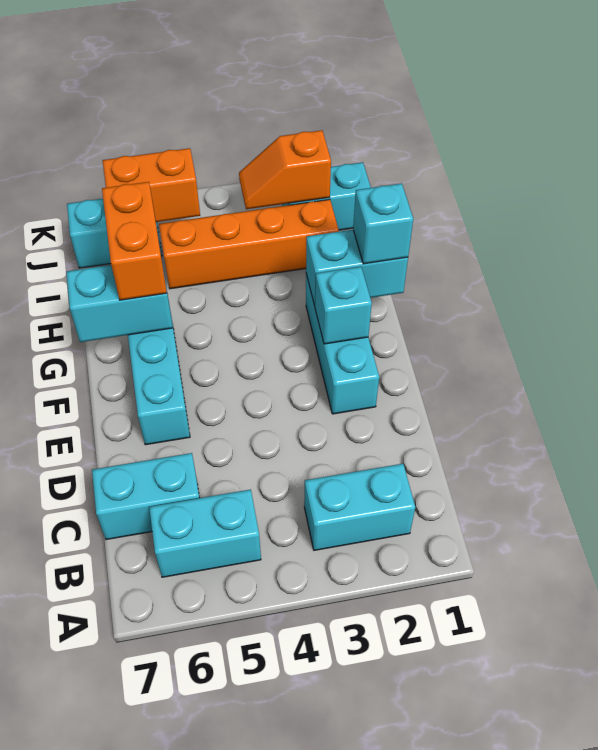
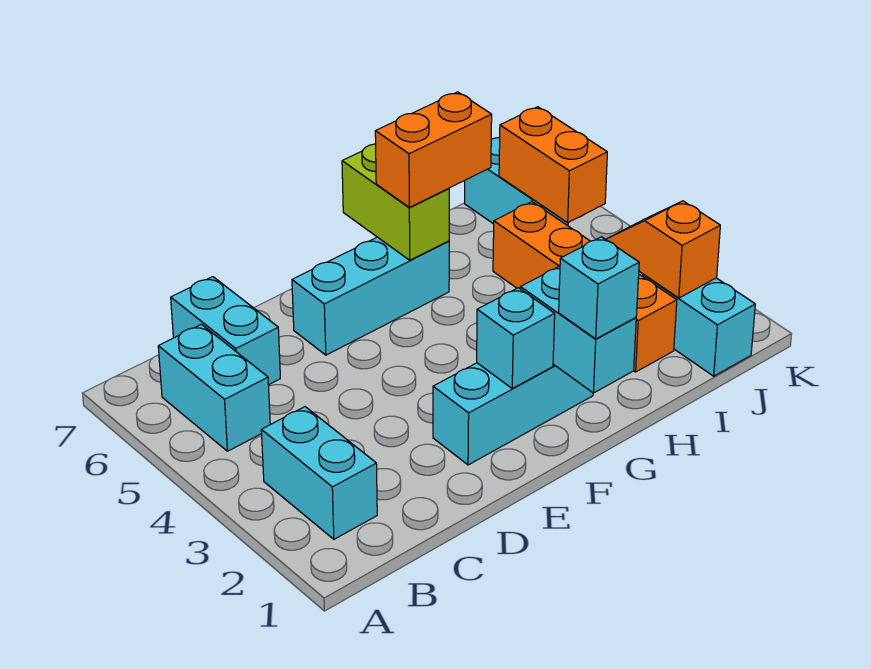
cyan brick G6:G7 level 2 -> lime brick G6:G7 level 2

